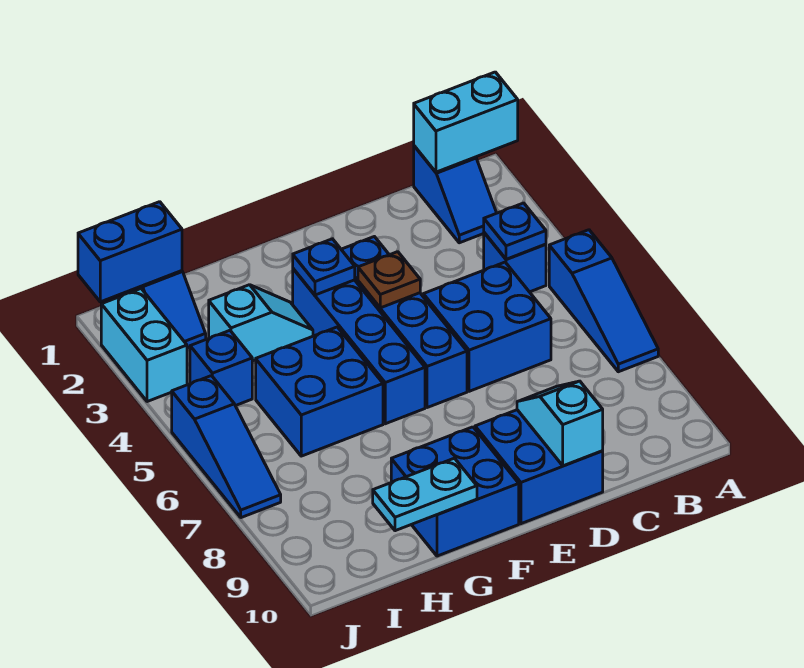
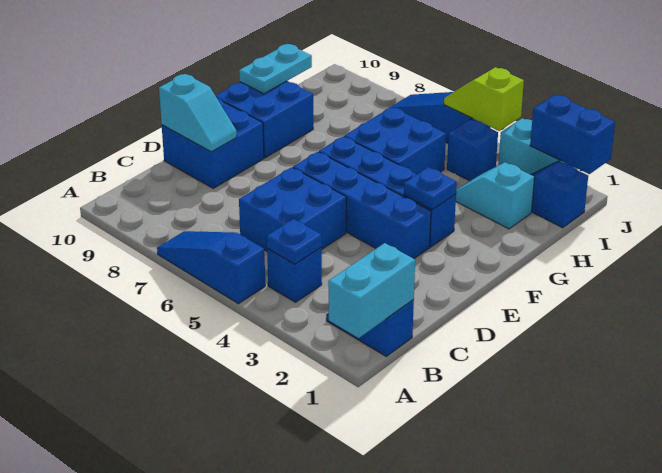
brown plate E4 level 2 -> none
cyan slope G3:H3 level 1 top H -> cyan slope H2:H3 level 1 top 2
blue brick I1:J1 level 2 -> blue brick J1:J2 level 2
none -> lime slope J4:J5 level 2 top 4

